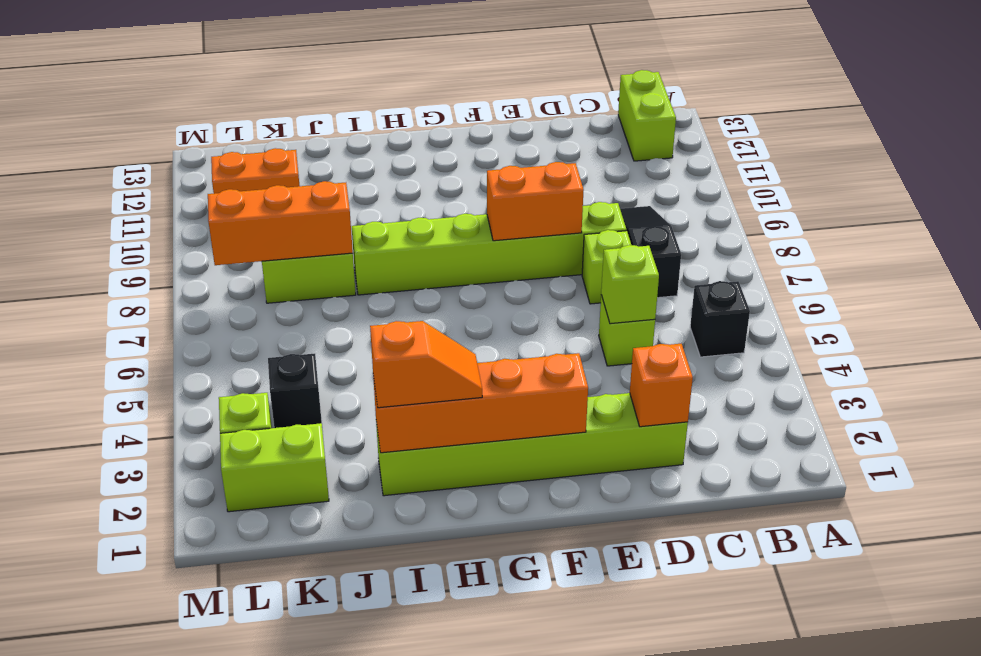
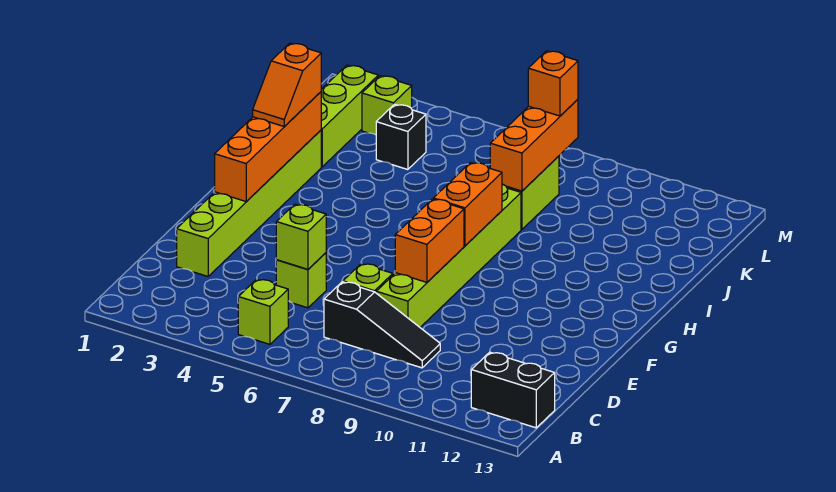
black brick B5 level 1 -> lime brick B5 level 1
lime brick B12:B13 level 1 -> black brick B12:B13 level 1
orange brick D2 level 2 -> orange brick L8 level 3
lime brick K2:L2 level 1 -> lime brick J2:L2 level 1
orange brick K11:L11 level 1 -> orange brick G8:H8 level 2

